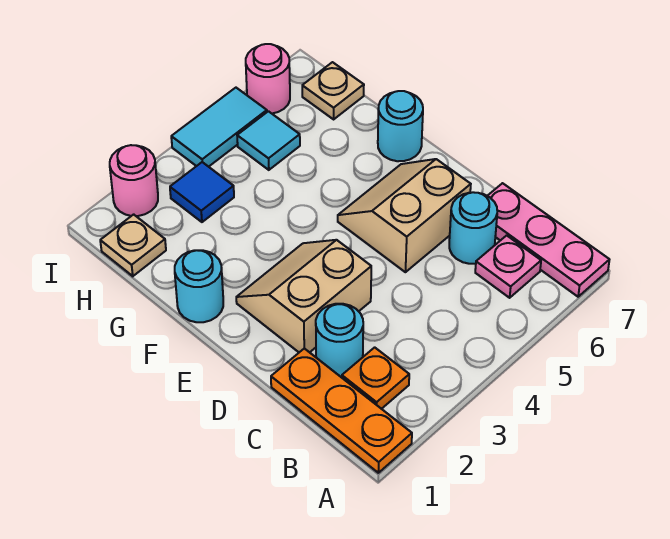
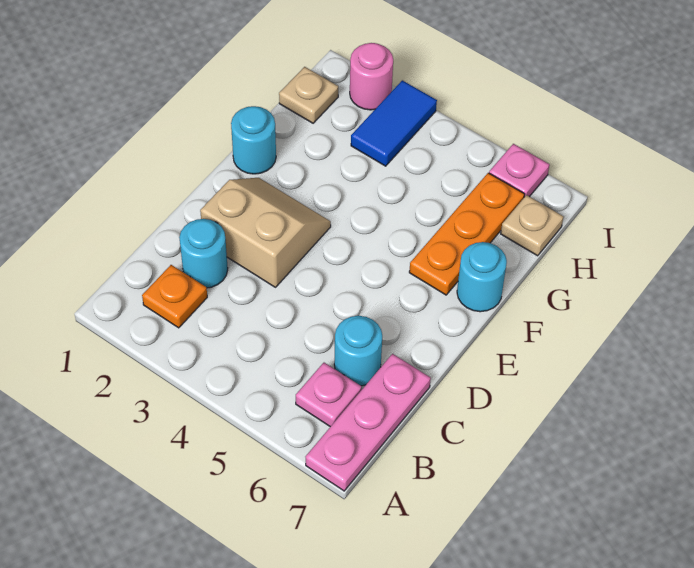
orange plate A1:C1 level 1 -> orange plate F6:H6 level 1
tan slope D5:E6 level 1 top D -> none
blue tile H3 level 1 -> blue tile H3:I3 level 1
cyan tile H5 level 1 -> none
cyan tile I4:I5 level 1 -> none
pink round brick I6 level 1 -> pink plate I6 level 1

